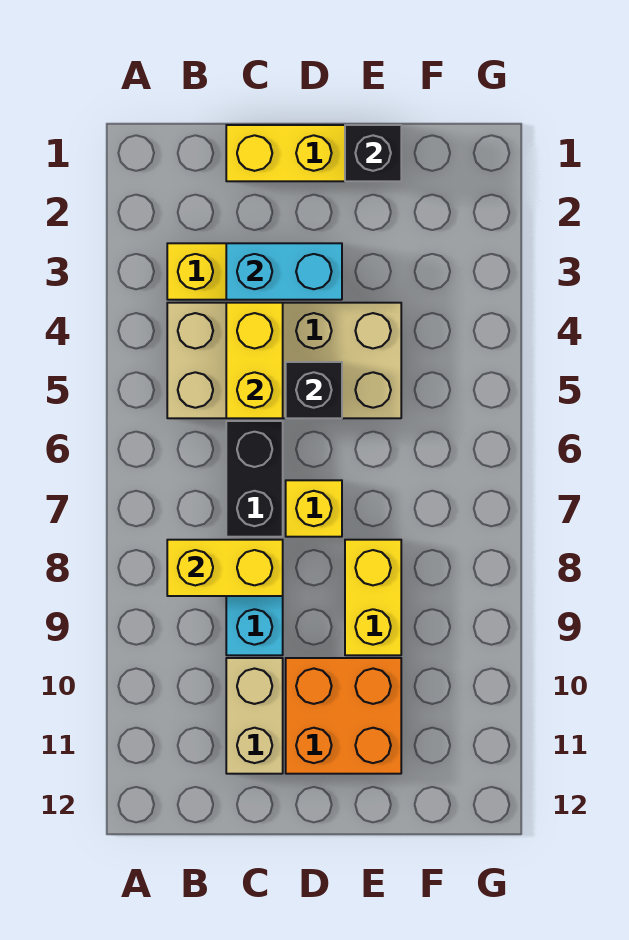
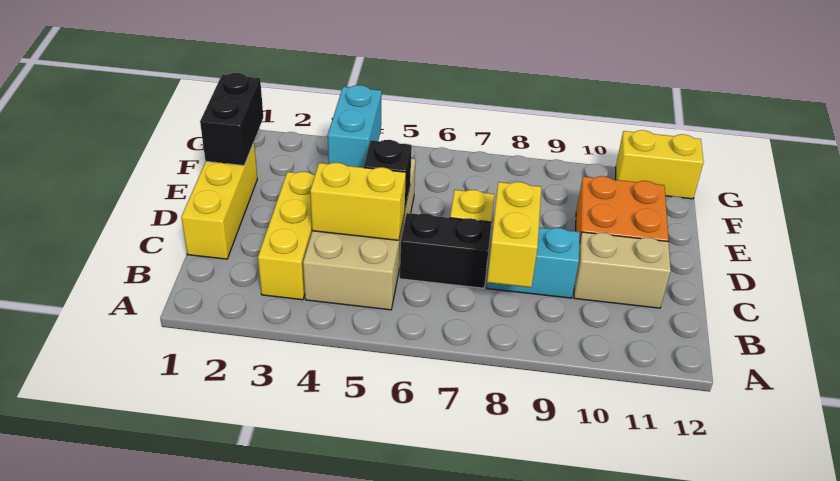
cyan brick C3:D3 level 2 -> cyan brick E4:F4 level 2
black brick E1 level 2 -> black brick E1:F1 level 2
yellow brick E8:E9 level 1 -> yellow brick G11:G12 level 1

